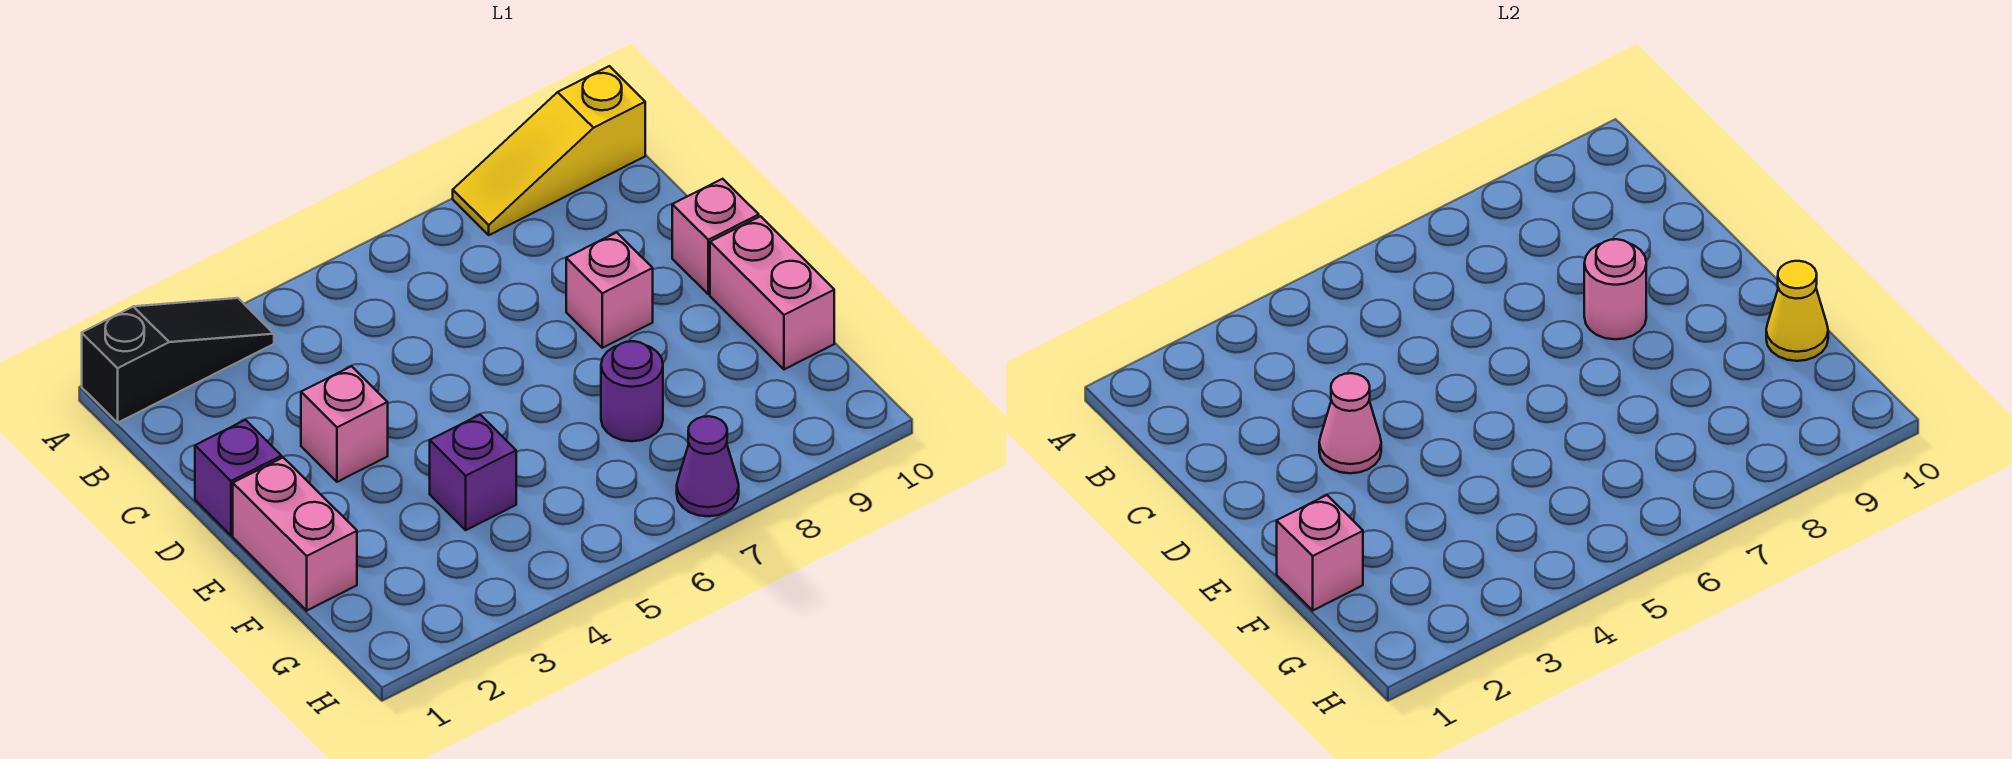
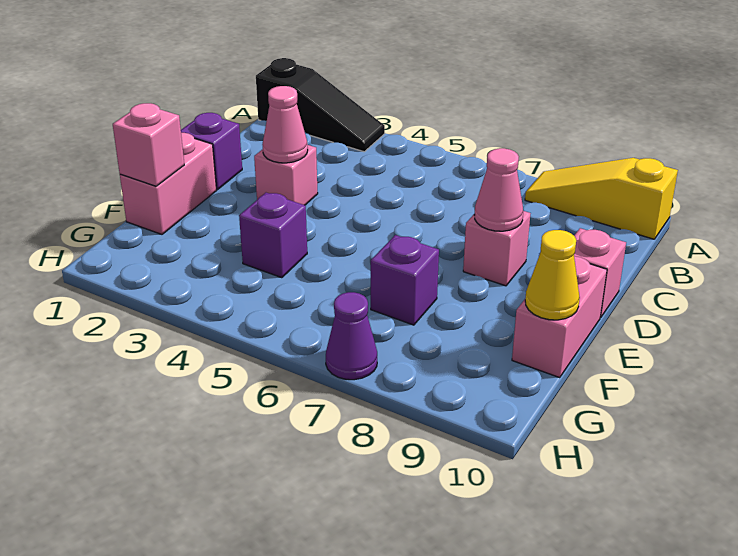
pink round brick D8 level 2 -> pink cone D8 level 2
purple round brick F7 level 1 -> purple brick F7 level 1

